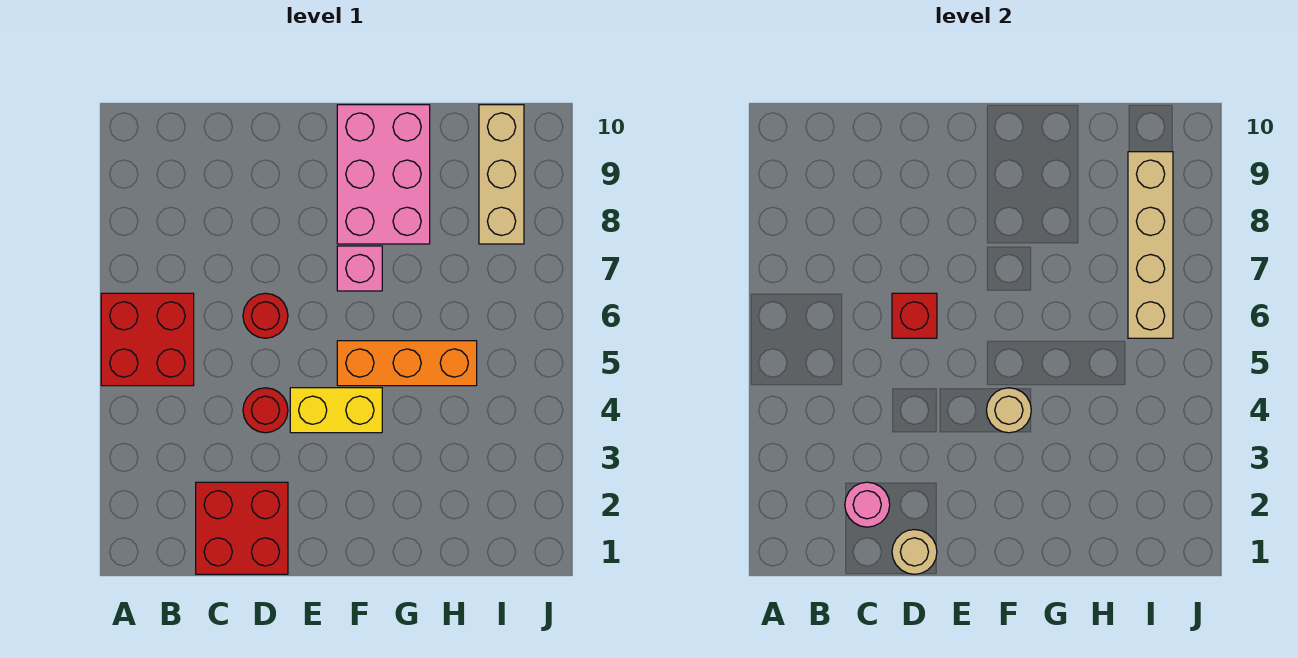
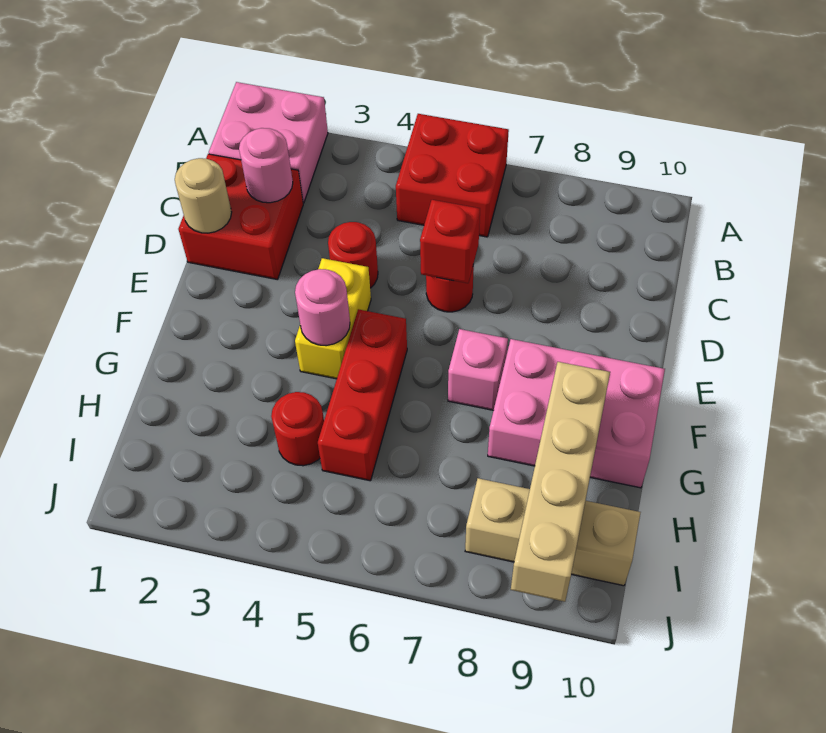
none -> pink brick A1:B2 level 1
tan round brick F4 level 2 -> pink round brick F4 level 2
orange brick F5:H5 level 1 -> red brick F5:H5 level 1
none -> red round brick H4 level 1
tan brick I6:I9 level 2 -> tan brick G9:J9 level 2

